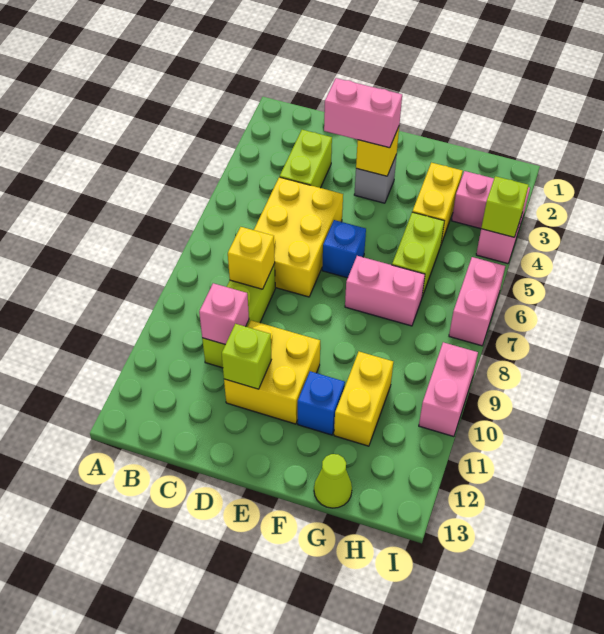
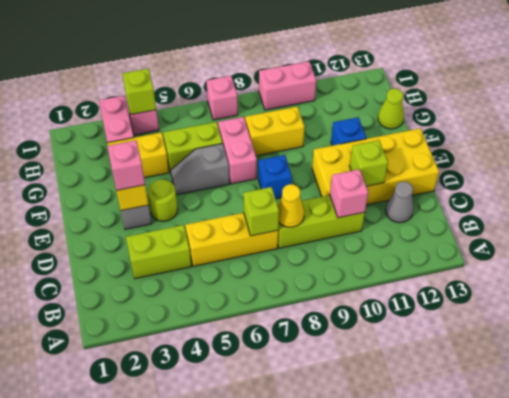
yellow brick C5:D7 level 1 -> yellow brick C5:C7 level 1
none -> lime brick C7 level 2
yellow brick C8 level 2 -> yellow cone C8 level 2
none -> grey cone C12 level 1
pink brick D3:E3 level 3 -> pink brick E3 level 3
yellow brick D10:E11 level 1 -> yellow brick D10:E13 level 1
none -> lime round brick E4 level 1
blue brick E6 level 1 -> blue brick E8 level 1
none -> grey slope F5:F6 level 1 top 6
yellow brick G10:G11 level 1 -> yellow brick G8:G9 level 1
pink brick I6:I7 level 1 -> pink brick I7 level 1

